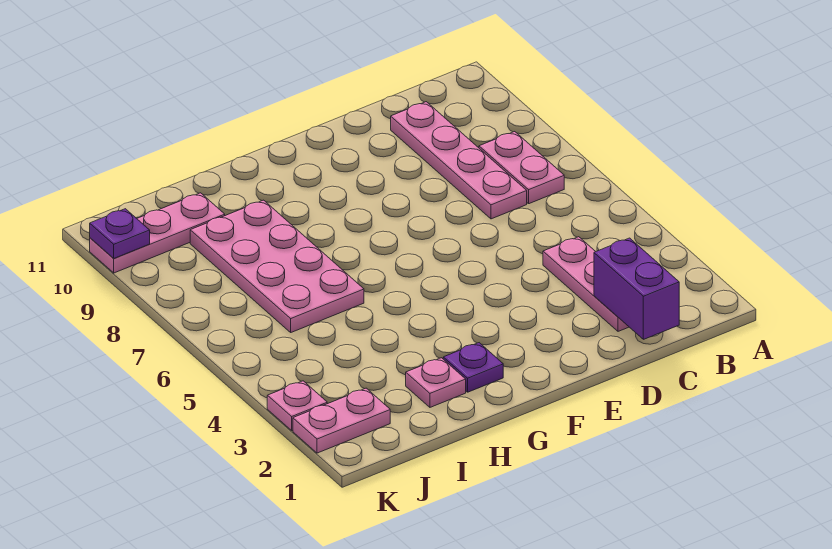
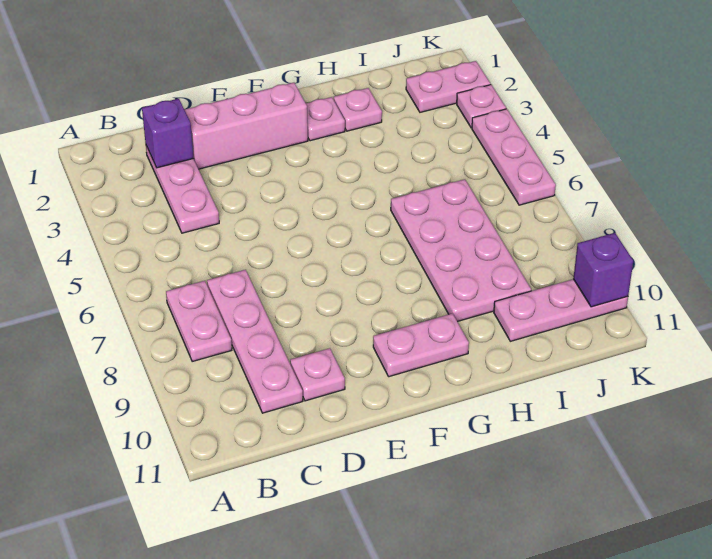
purple brick C1:C2 level 2 -> purple brick C2 level 2
none -> pink brick D2:F2 level 1
none -> pink plate D10 level 1
none -> pink plate F10:G10 level 1
purple plate G2 level 1 -> pink plate G2 level 1
none -> pink plate K4:K6 level 1
purple plate K10 level 2 -> purple brick K10 level 2

